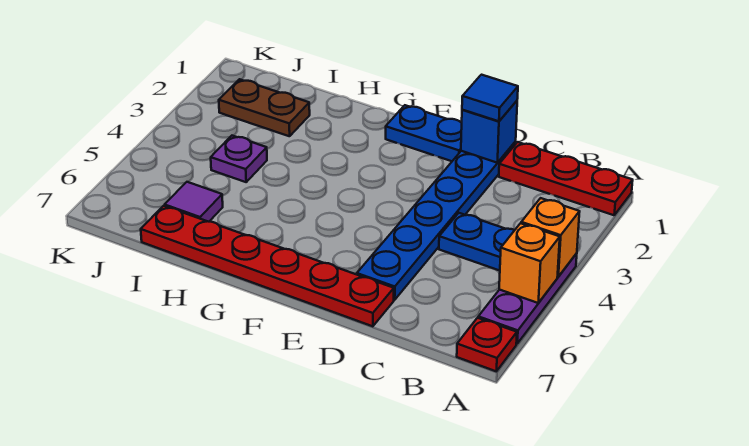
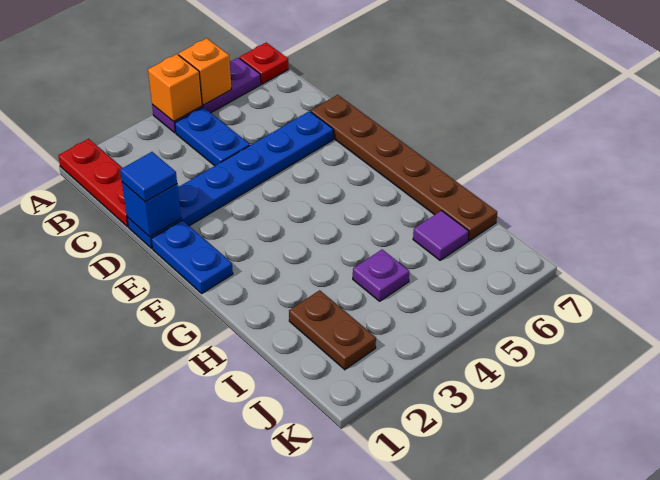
red plate D7:I7 level 1 -> brown plate D7:I7 level 1

